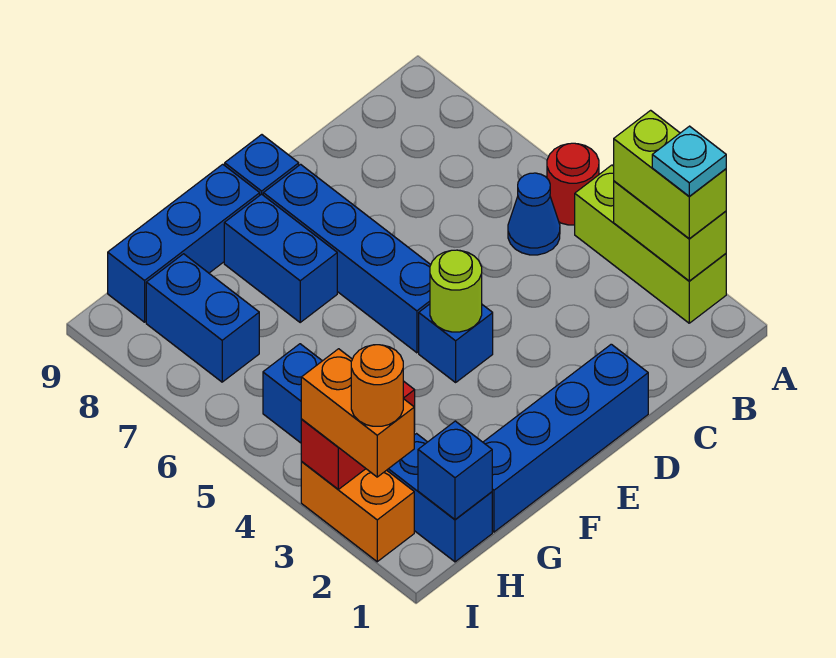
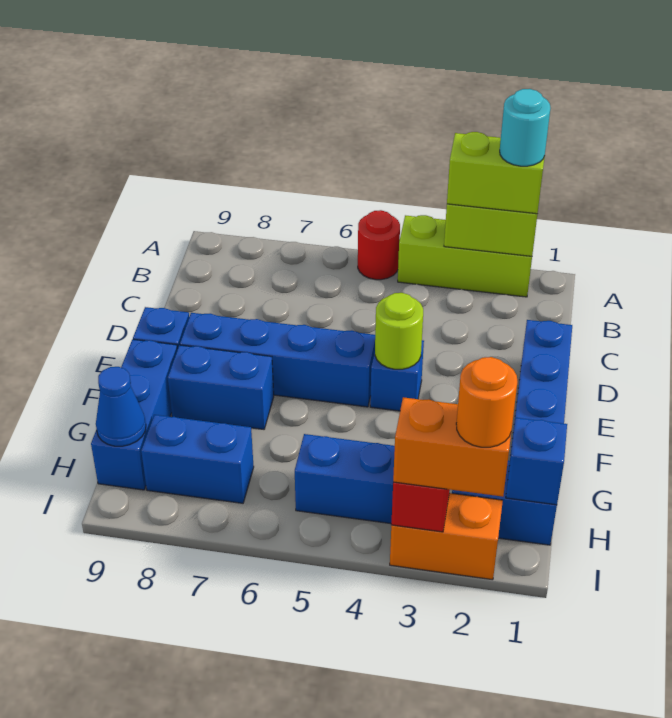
cyan plate A2 level 4 -> cyan round brick A2 level 4
blue cone B5 level 1 -> blue cone H9 level 2

